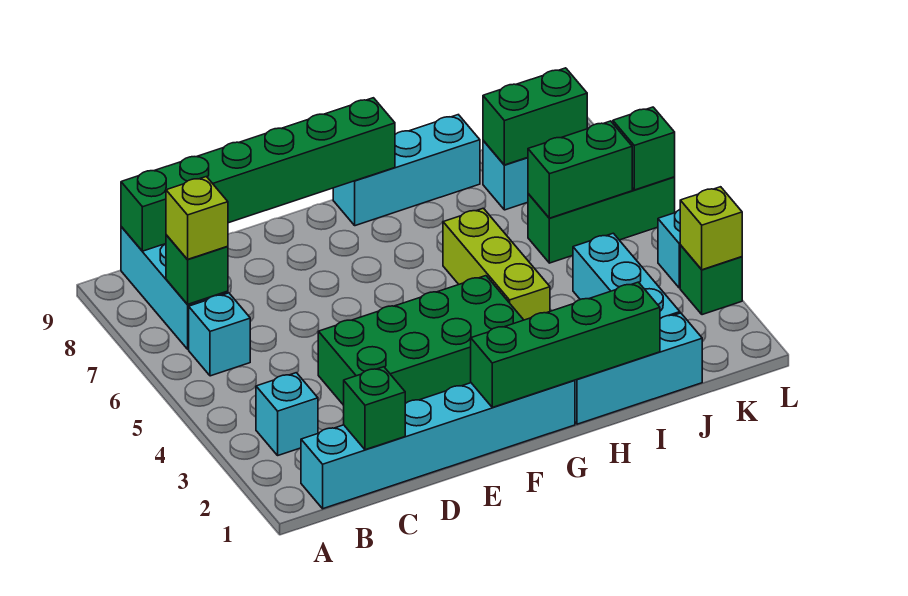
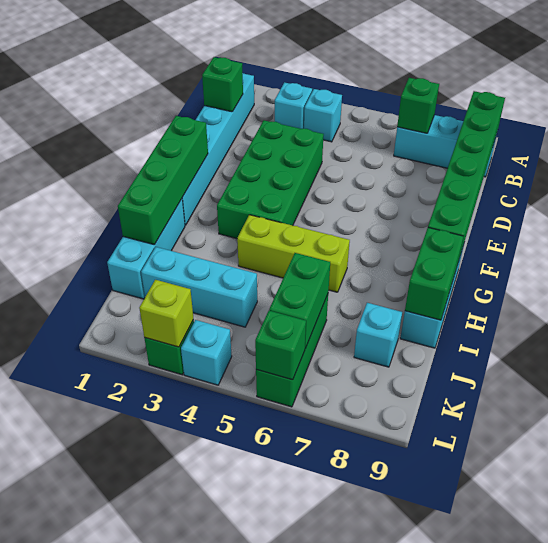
cyan brick B6 level 1 -> cyan brick B4 level 1
lime brick B7 level 3 -> none
green brick J8:K8 level 2 -> green brick H9:I9 level 2

